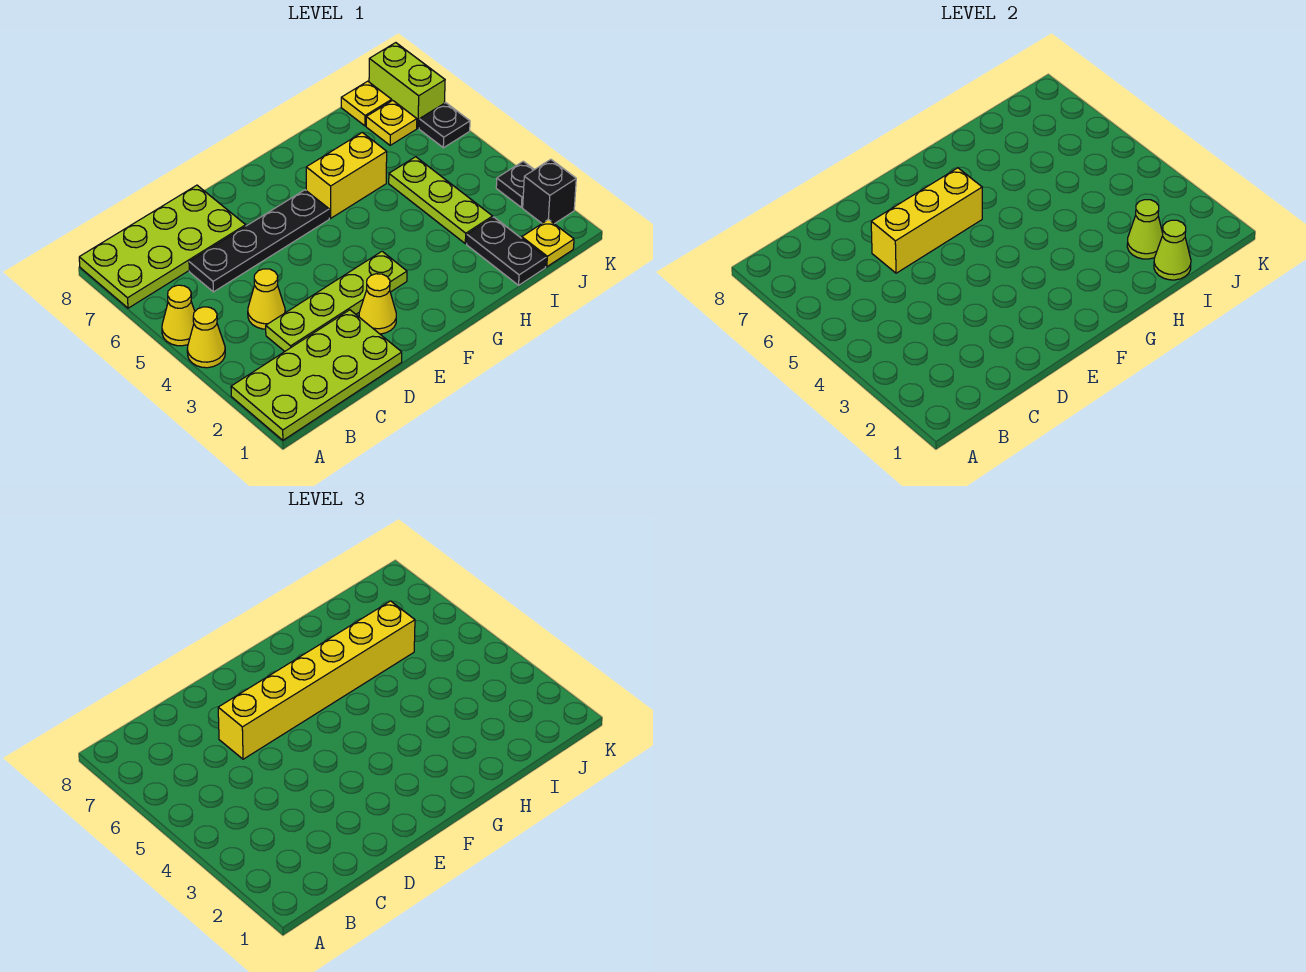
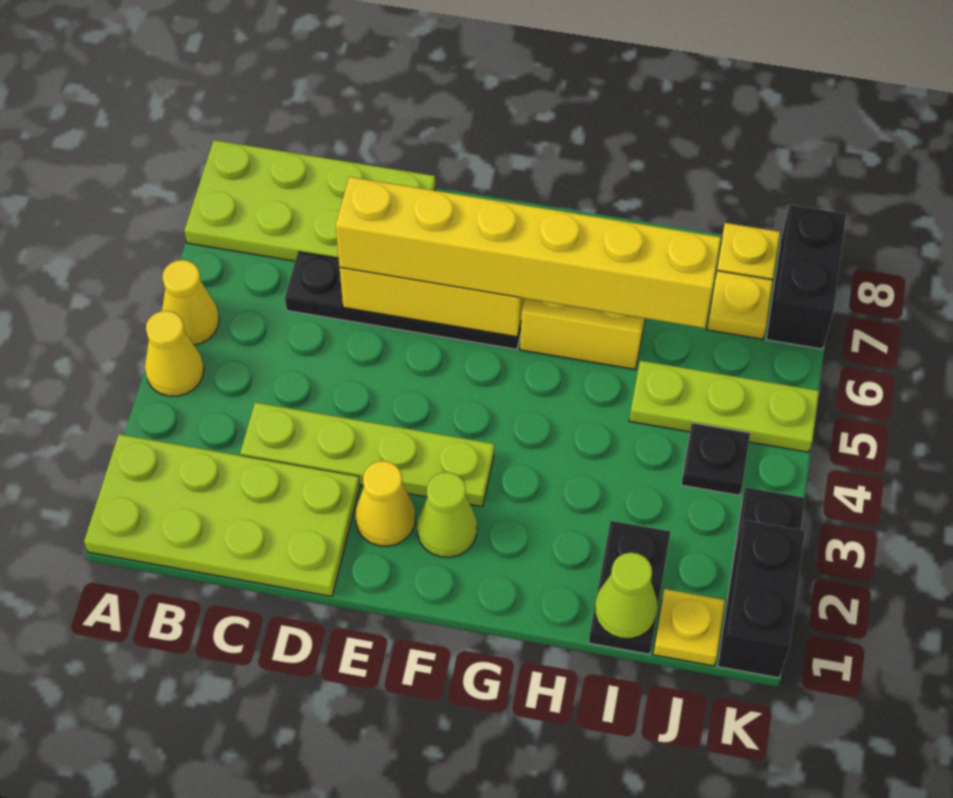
yellow cone C4 level 1 -> none
lime cone I2 level 2 -> lime cone F2 level 1
lime plate I3:I5 level 1 -> lime plate I5:K5 level 1
black brick K2 level 1 -> black brick K1:K2 level 1
black plate K6 level 1 -> black plate J4 level 1
lime brick K7:K8 level 1 -> black brick K7:K8 level 1

